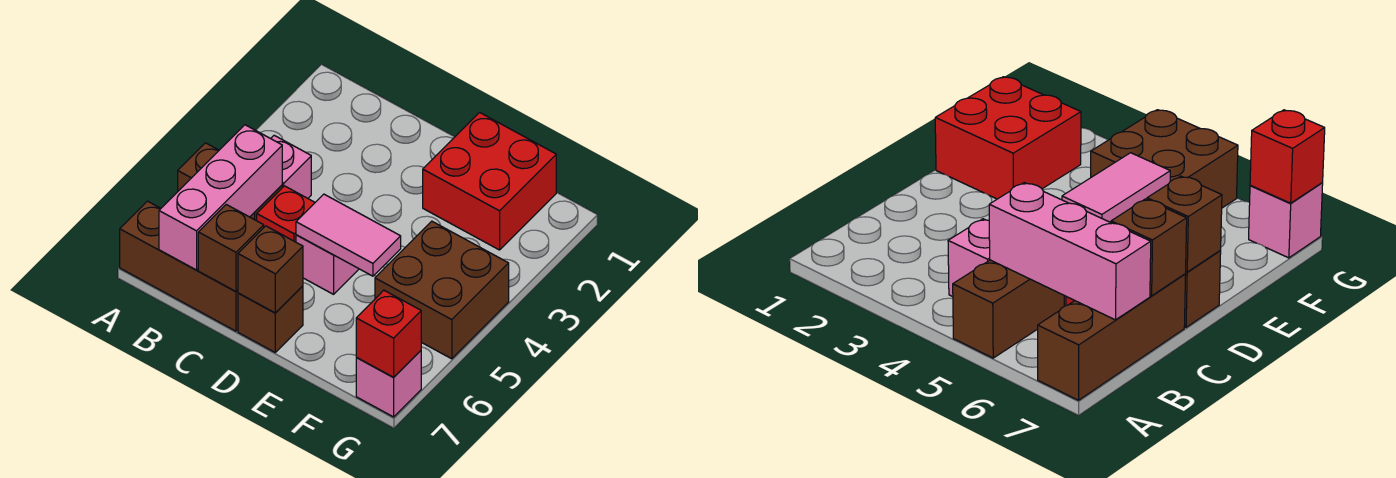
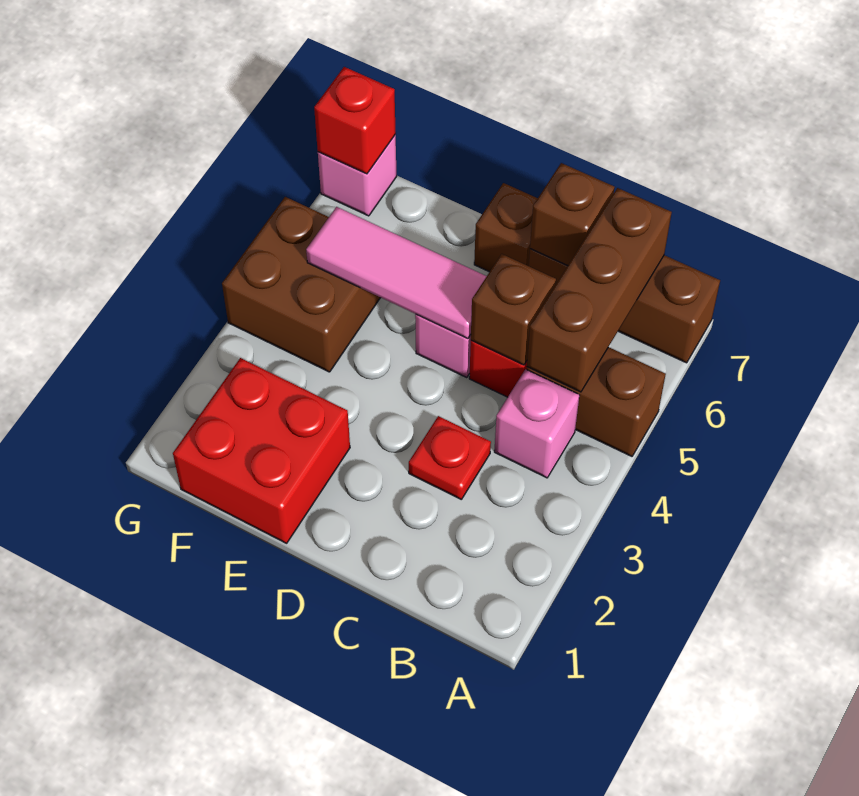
pink brick B5:B7 level 2 -> brown brick B5:B7 level 2
none -> red plate C3 level 1
pink tile D5:E5 level 2 -> pink tile D5:F5 level 2
brown brick D7 level 2 -> brown brick C5 level 2

